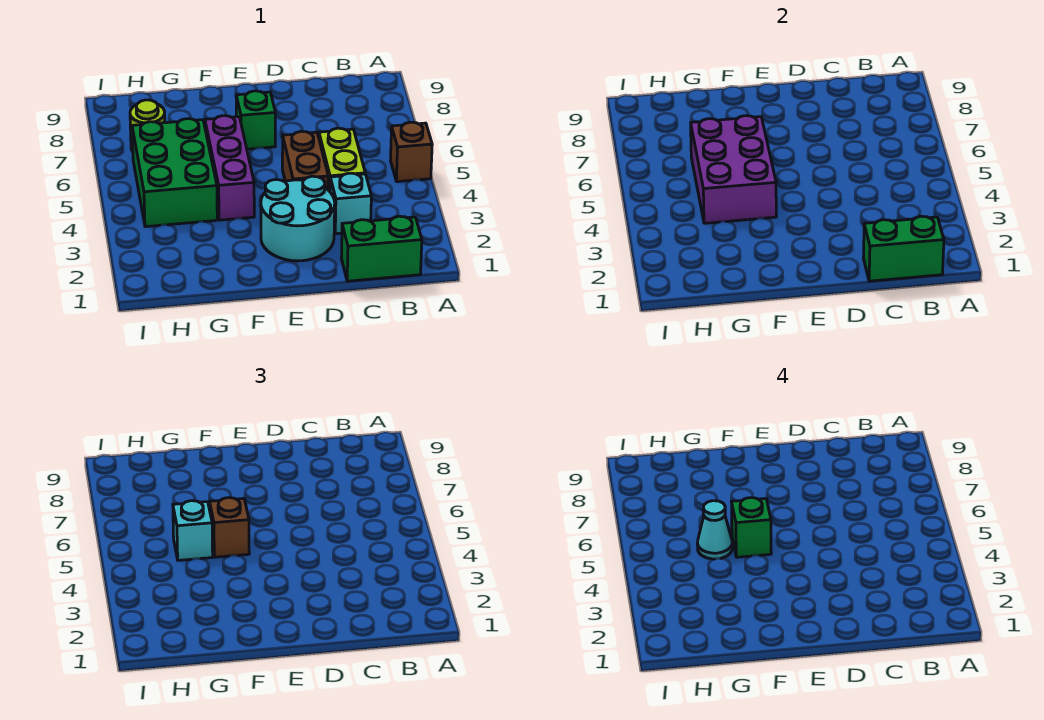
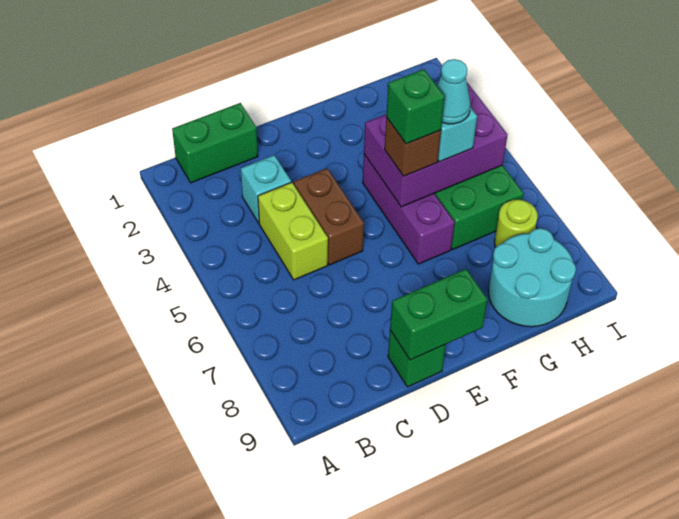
brown brick A5 level 1 -> none
green brick B1:C1 level 2 -> green brick D9:E9 level 2
cyan round brick D2:E3 level 1 -> cyan round brick G8:H9 level 1
green brick E7 level 1 -> green brick D9 level 1
purple brick F4:G6 level 2 -> purple brick F4:H5 level 2

